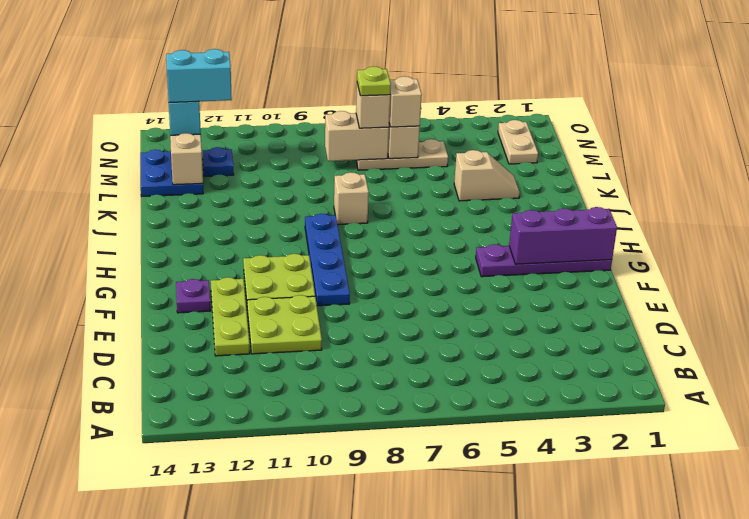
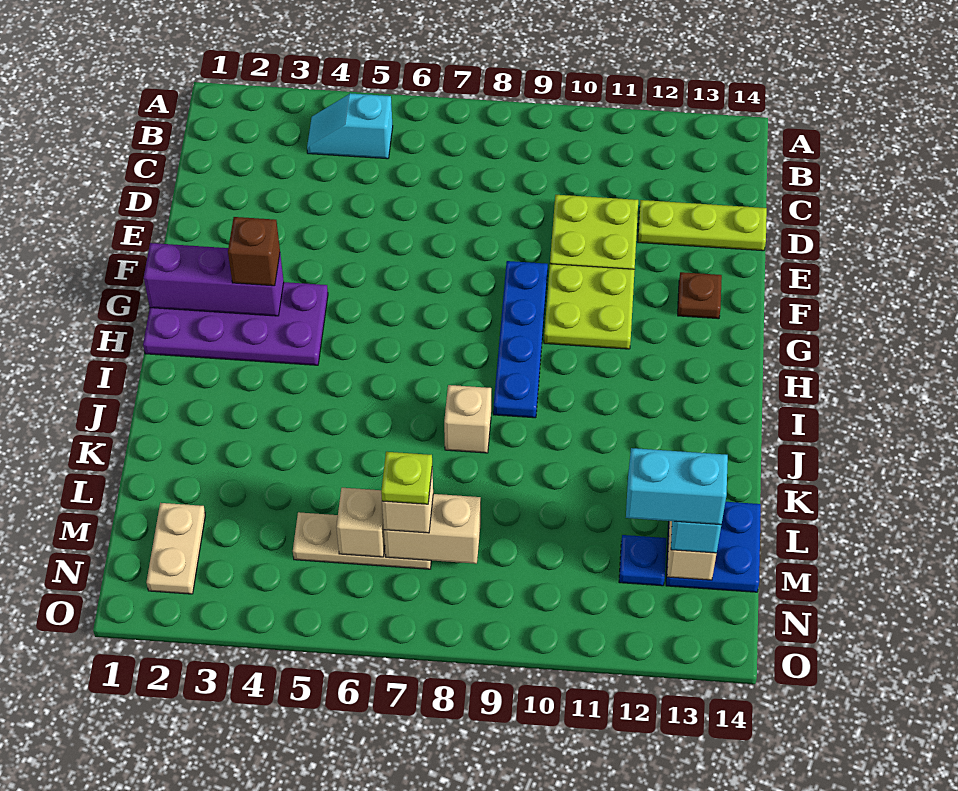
none -> cyan slope B4:B5 level 1 top 5
lime plate D12:F12 level 1 -> lime plate D12:D14 level 1
purple plate F13 level 1 -> brown plate F13 level 1
purple plate G1:G4 level 1 -> purple plate G1:H4 level 1
none -> brown brick G3 level 3
tan slope K3:K4 level 1 top 4 -> none
tan brick M6 level 3 -> none

